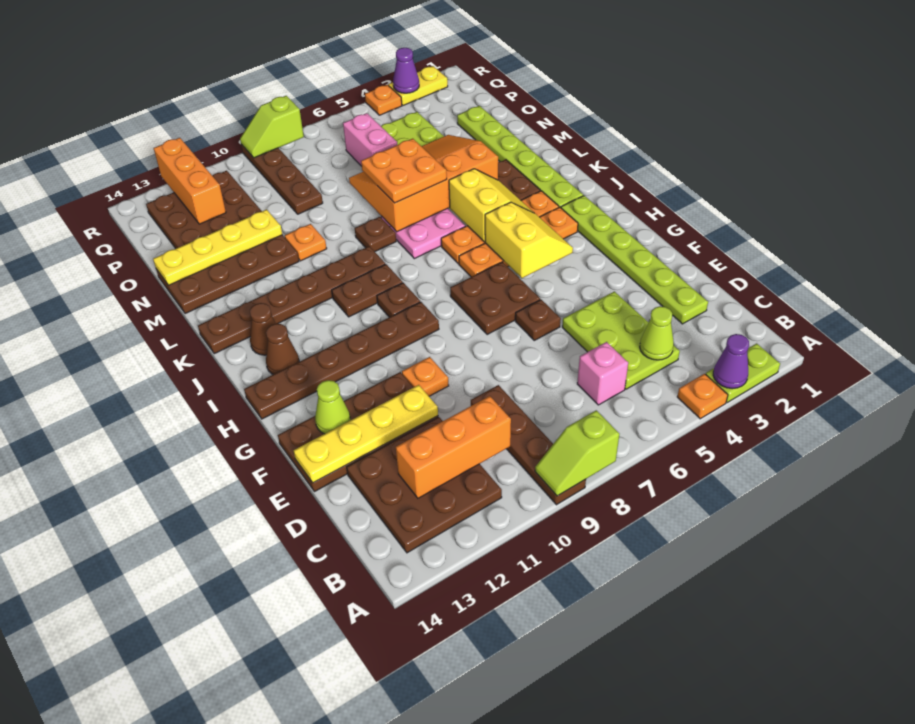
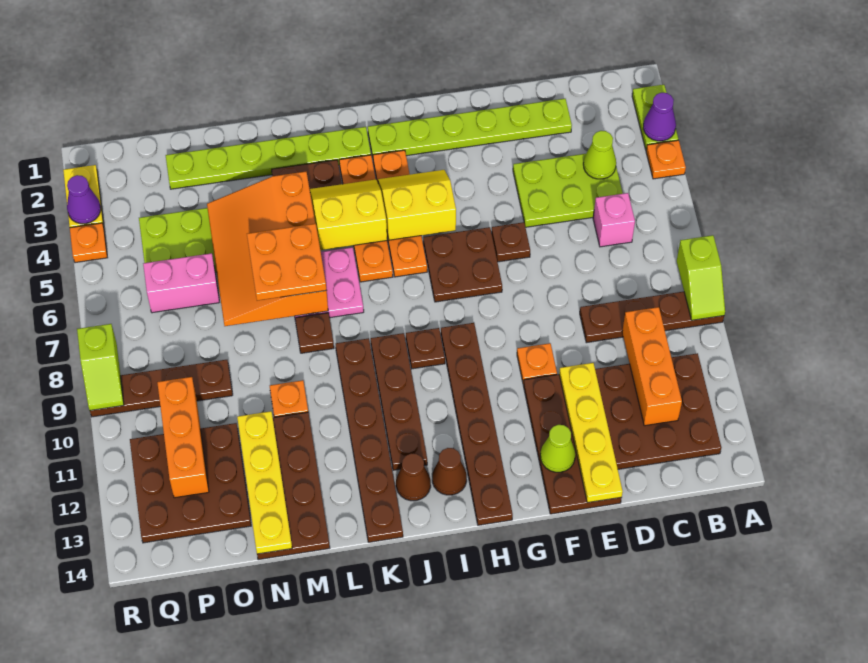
brown plate J9:J10 level 1 -> brown plate J9:J12 level 1
orange brick P12:R12 level 2 -> orange brick P10:P12 level 2

